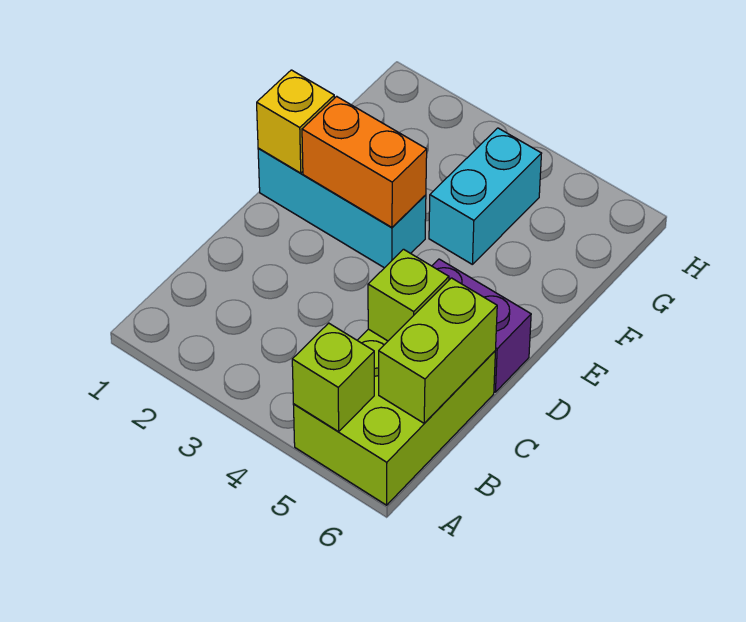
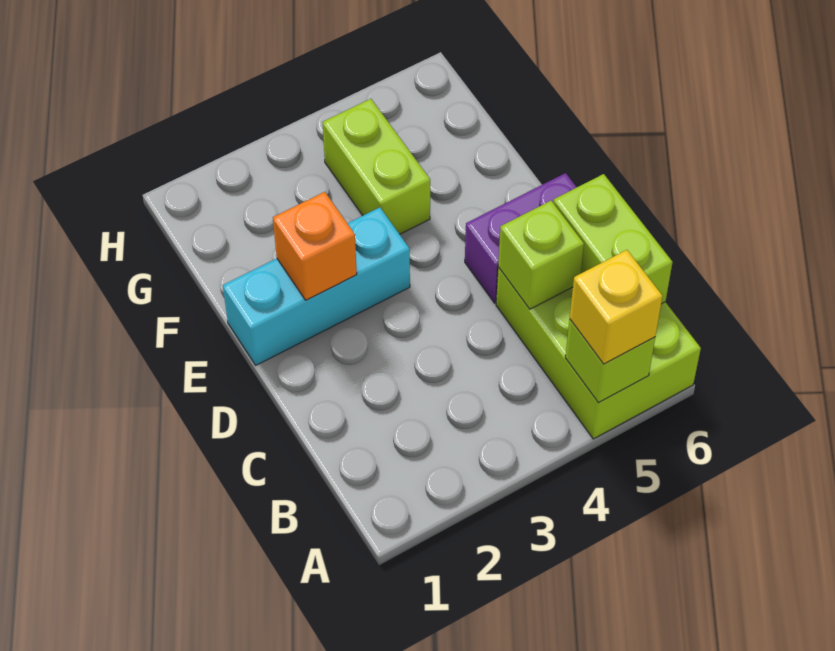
yellow brick E1 level 2 -> yellow brick A5 level 3
orange brick E2:E3 level 2 -> orange brick E2 level 2
cyan brick F4:G4 level 1 -> lime brick F4:G4 level 1

